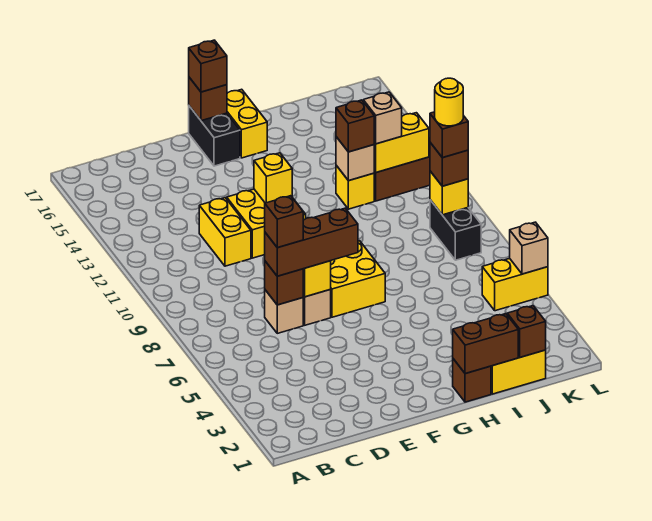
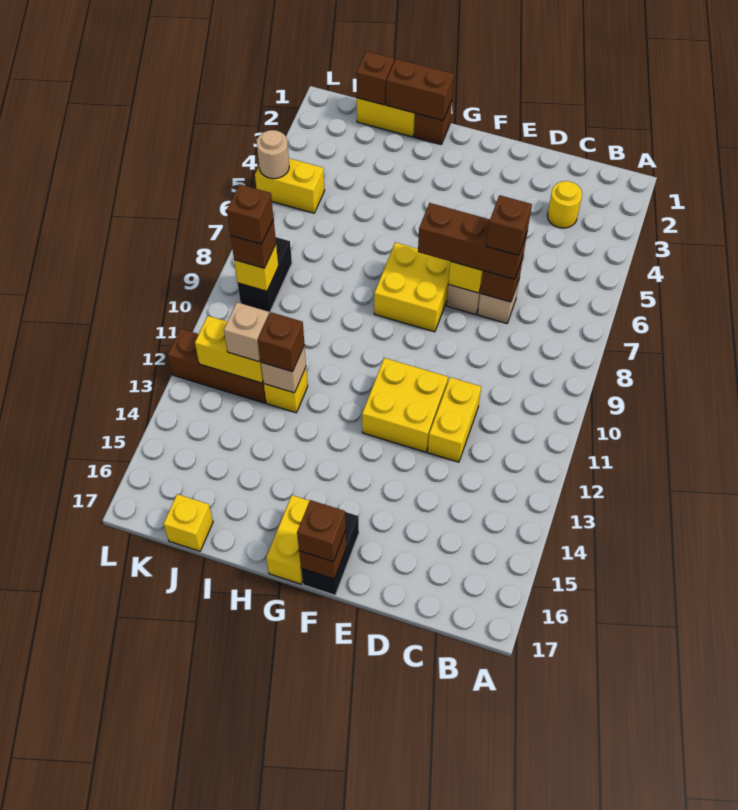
yellow brick F12 level 2 -> yellow brick J17 level 1
yellow round brick K9 level 5 -> yellow round brick C3 level 1
tan brick L5 level 2 -> tan round brick L5 level 2

